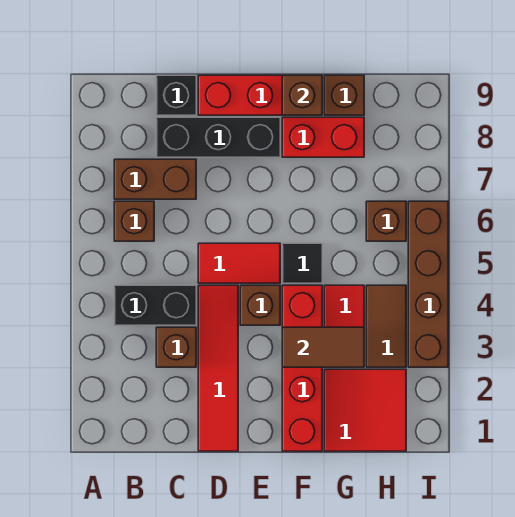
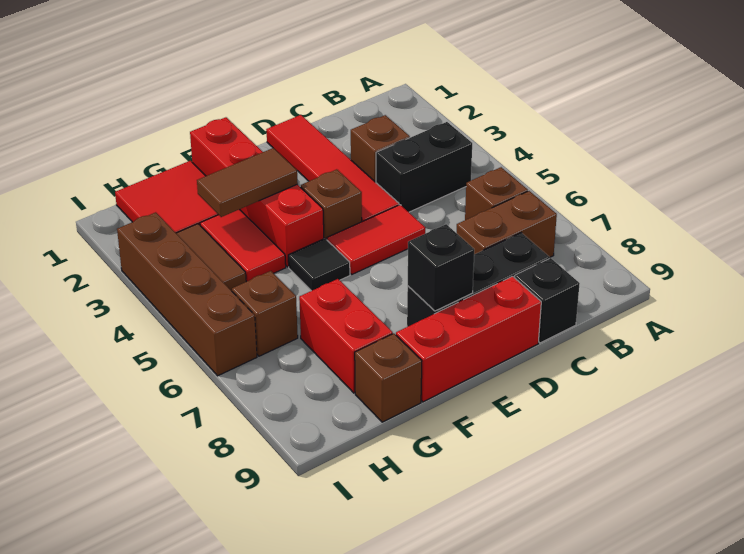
none -> black brick E8 level 2
red brick F8:G8 level 1 -> red brick G7:G8 level 1
brown brick F9 level 2 -> none

